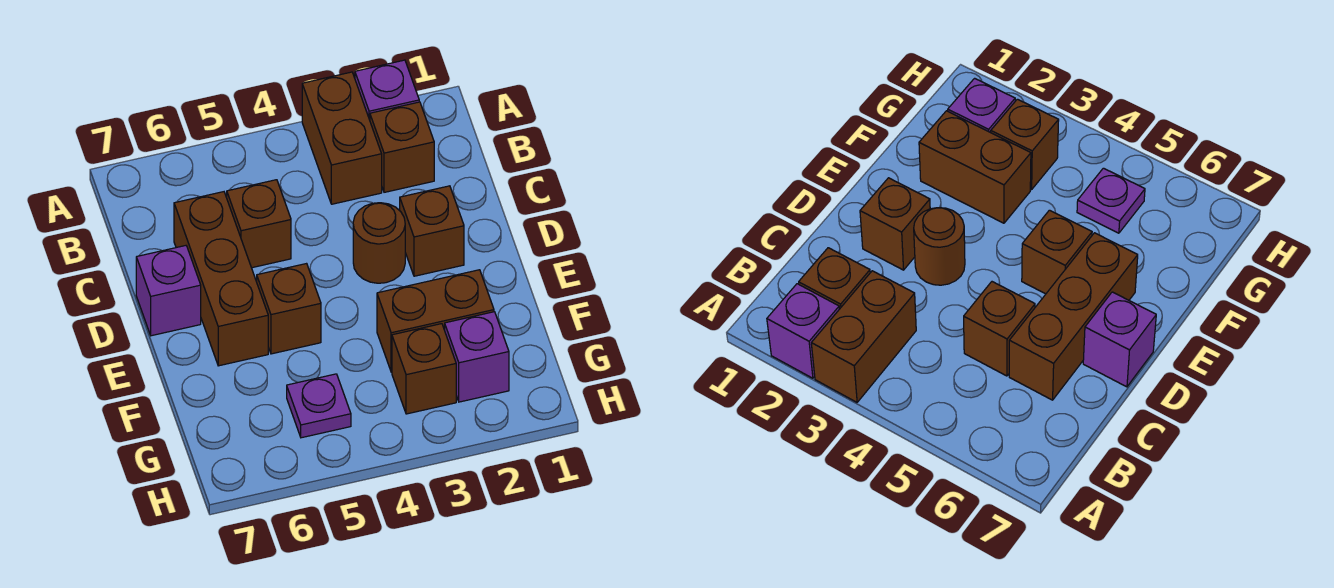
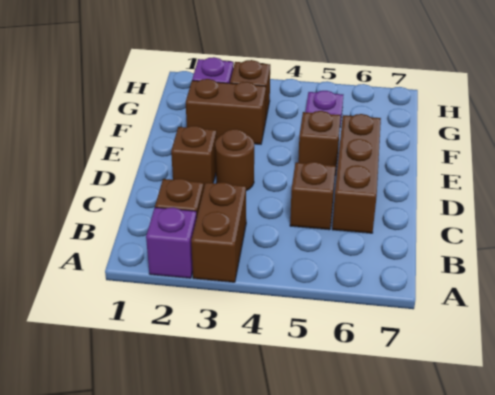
purple brick D7 level 1 -> none

